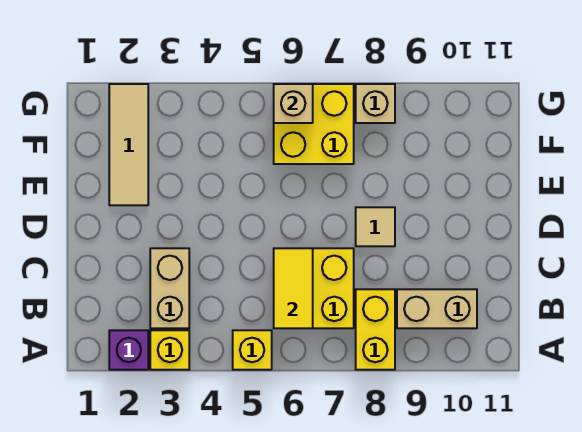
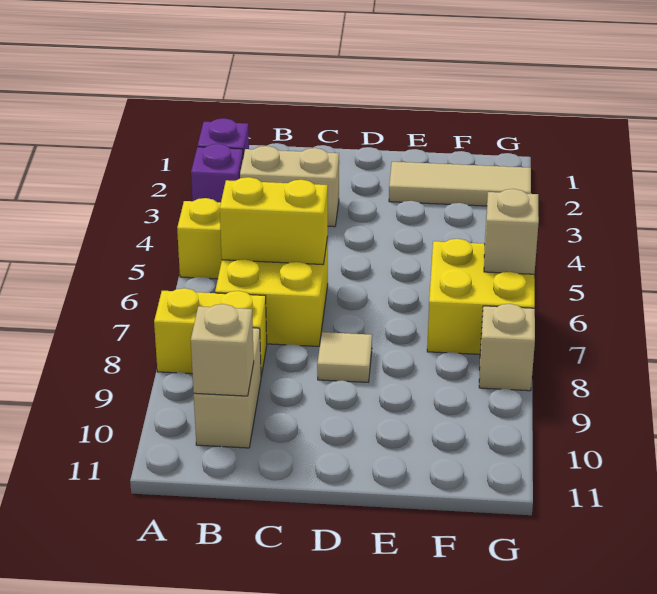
yellow brick A3 level 1 -> purple brick A3 level 1
yellow tile B6:C6 level 2 -> yellow brick B6:C6 level 2
none -> tan brick B10 level 2

